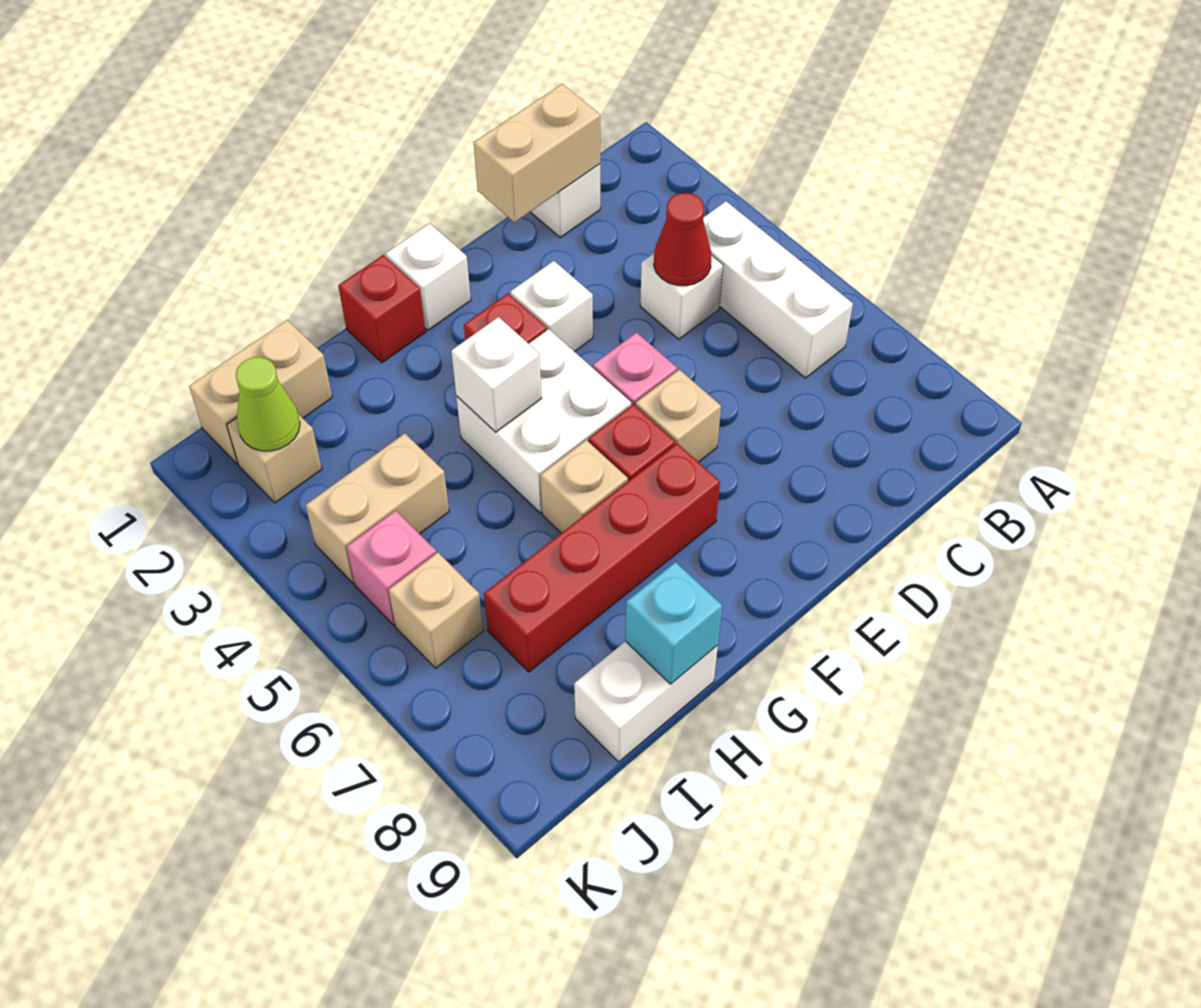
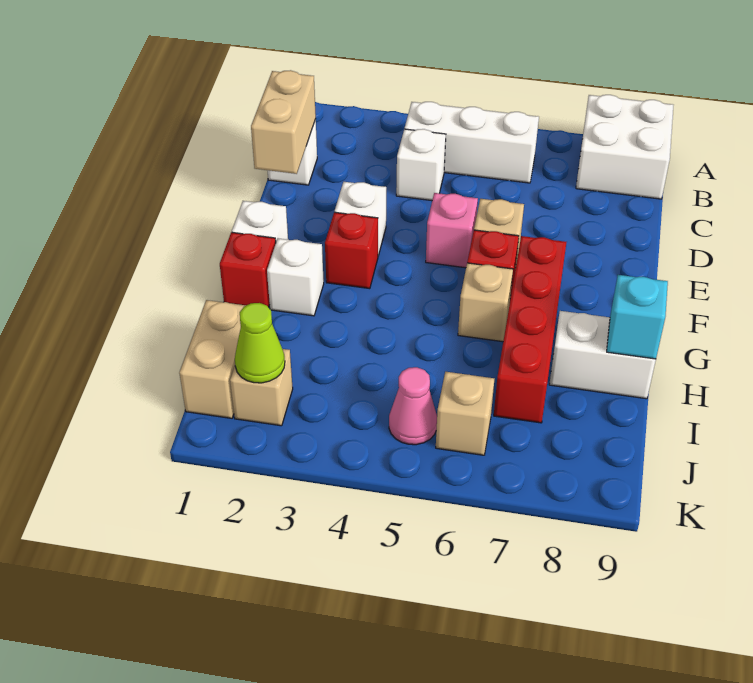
red cone C4 level 2 -> none
white brick F4:G5 level 1 -> white brick A8:B9 level 1
white brick G4 level 2 -> white brick G2 level 1
white brick H9:I9 level 1 -> white brick H8:H9 level 1
tan brick I4:J4 level 1 -> none
pink brick J5 level 1 -> pink cone J5 level 1

